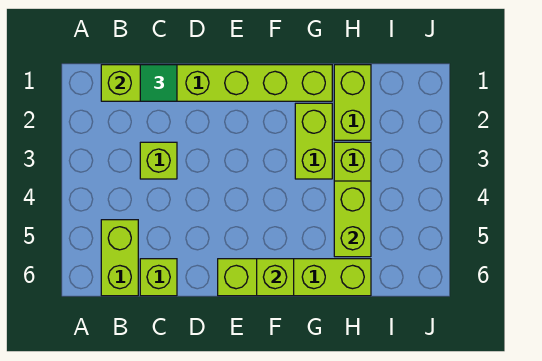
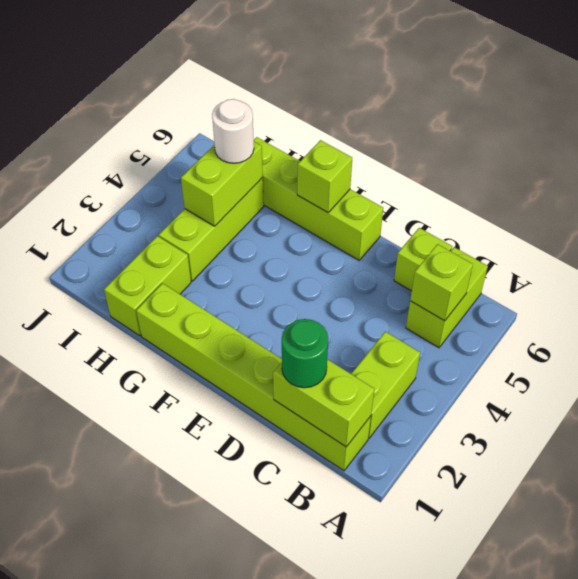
green tile C1 level 3 -> green round brick C1 level 3
lime brick C3 level 1 -> lime brick B5 level 2
lime brick G2:G3 level 1 -> lime brick B2:B3 level 1
none -> white round brick H5 level 3

